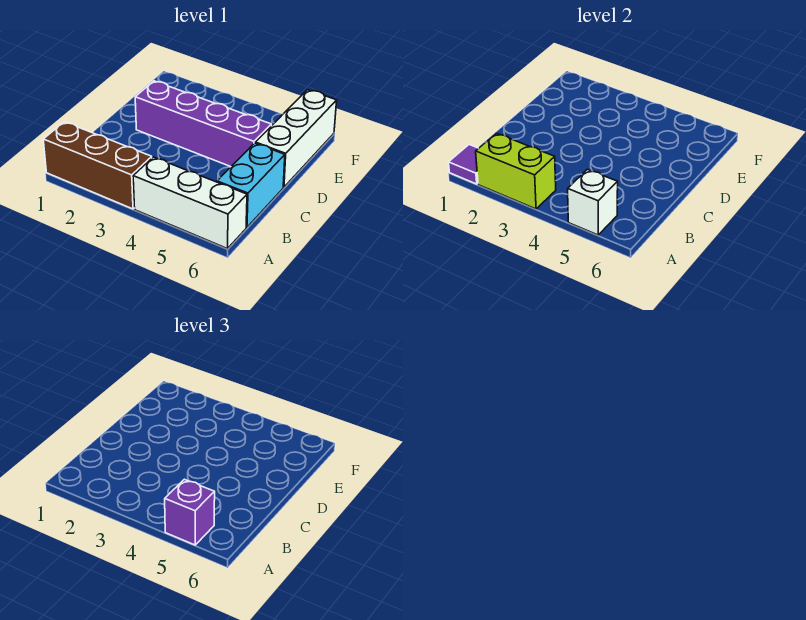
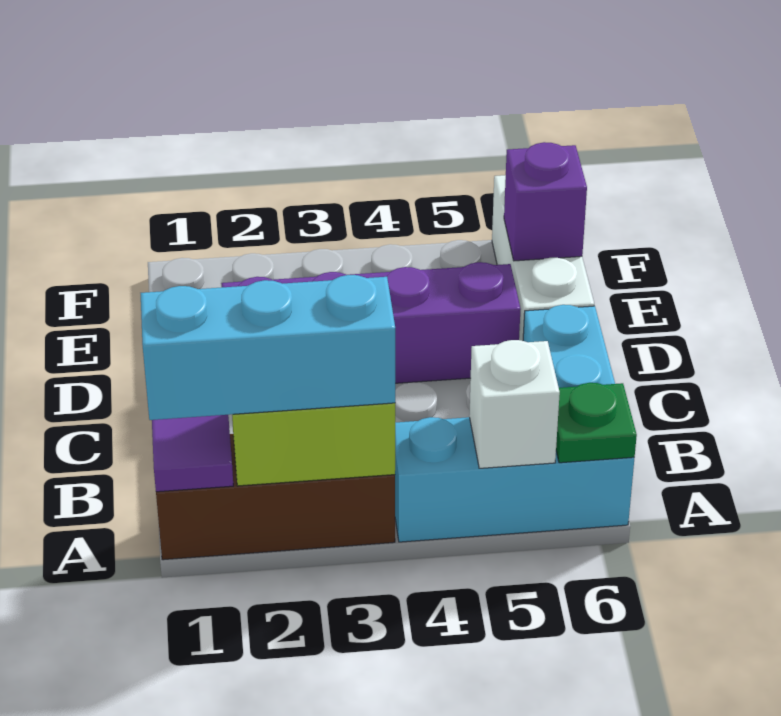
none -> cyan brick A1:A3 level 3
white brick A4:A6 level 1 -> cyan brick A4:A6 level 1
purple brick A5 level 3 -> purple brick E6 level 2
none -> green plate A6 level 2

